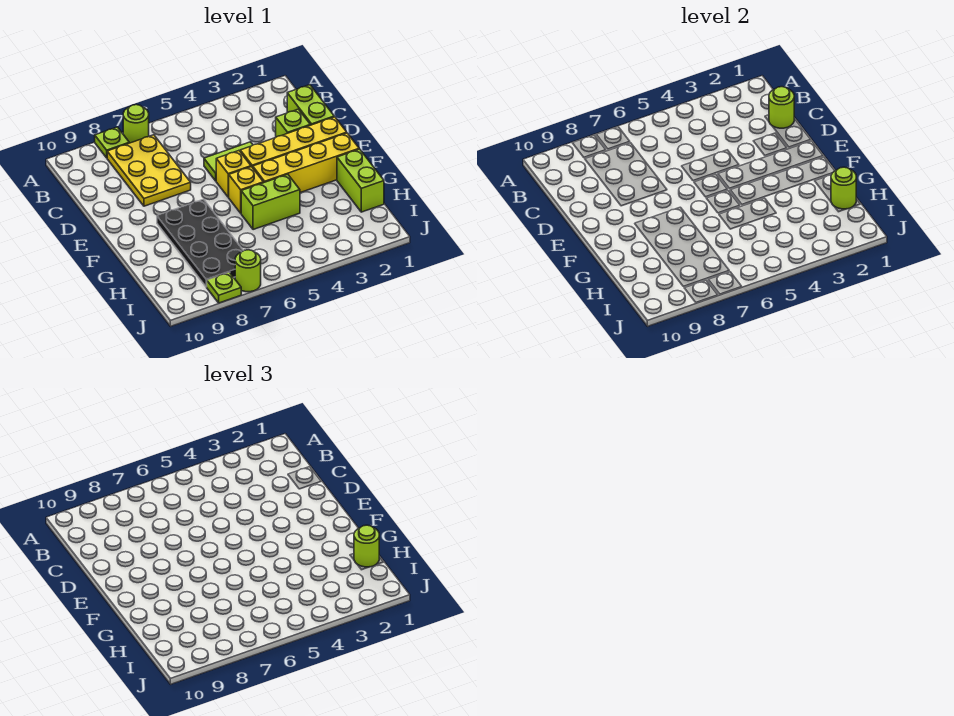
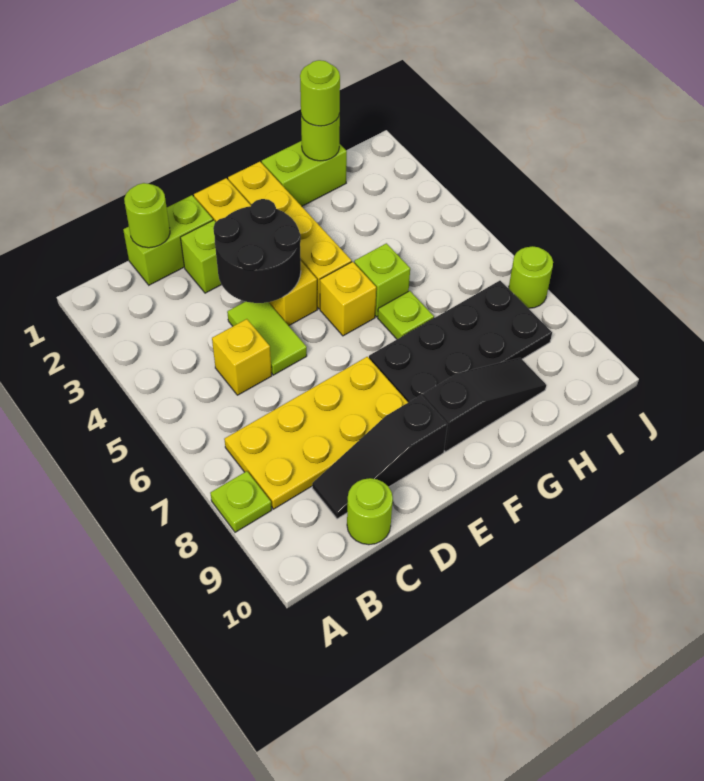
lime round brick A7 level 1 -> lime round brick C10 level 1
yellow plate B7:D8 level 1 -> yellow plate B7:E8 level 1
none -> black slope C9:E9 level 1 top E
none -> black round brick D3:E4 level 2
yellow brick E5 level 1 -> yellow brick C5 level 1
none -> black slope F9:H9 level 1 top F
lime brick G4:G5 level 1 -> lime brick G5 level 1
lime plate J8 level 1 -> lime plate G6 level 1

